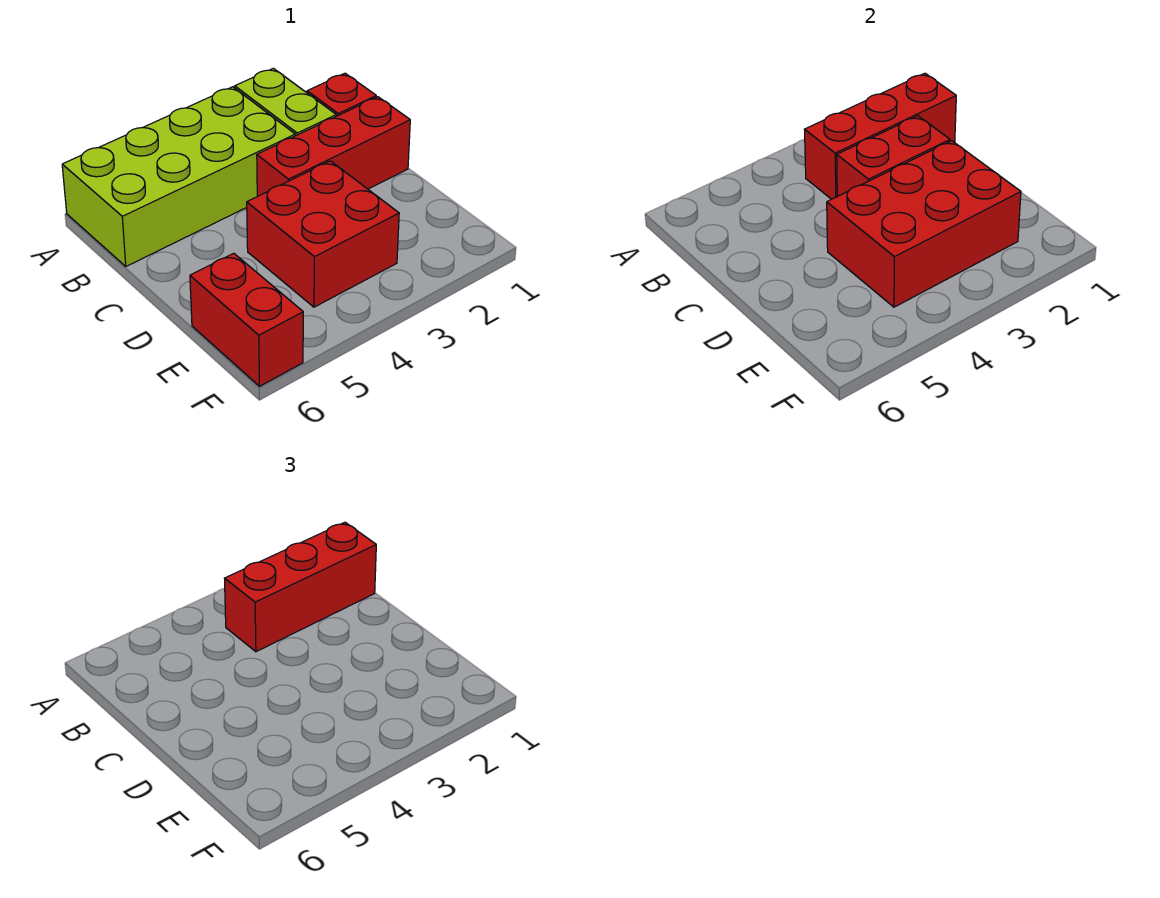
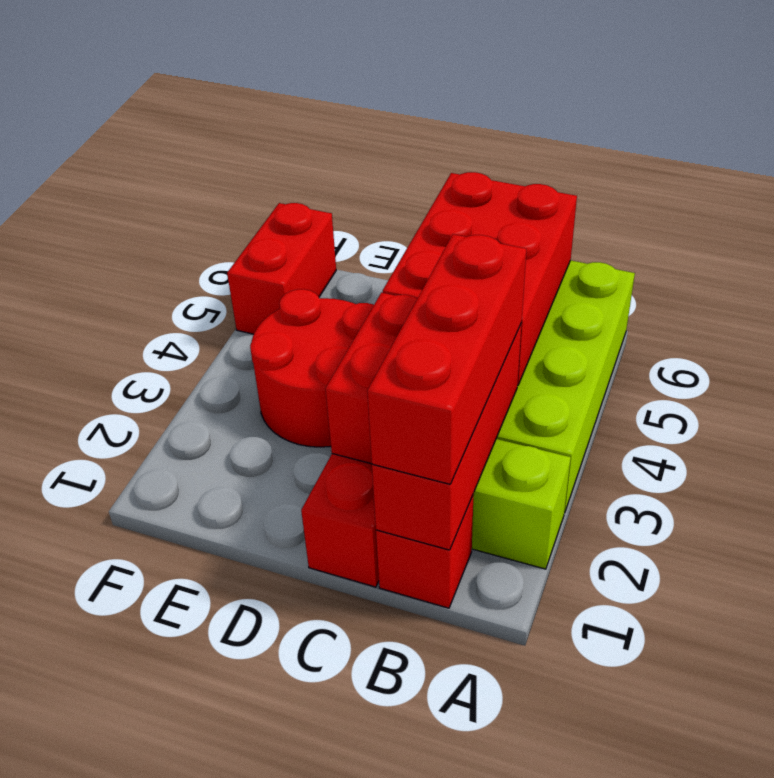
red brick D2:E4 level 2 -> red brick B4:C6 level 2
red brick D3:E4 level 1 -> red round brick D3:E4 level 1
red brick E6:F6 level 1 -> red brick F5:F6 level 1

